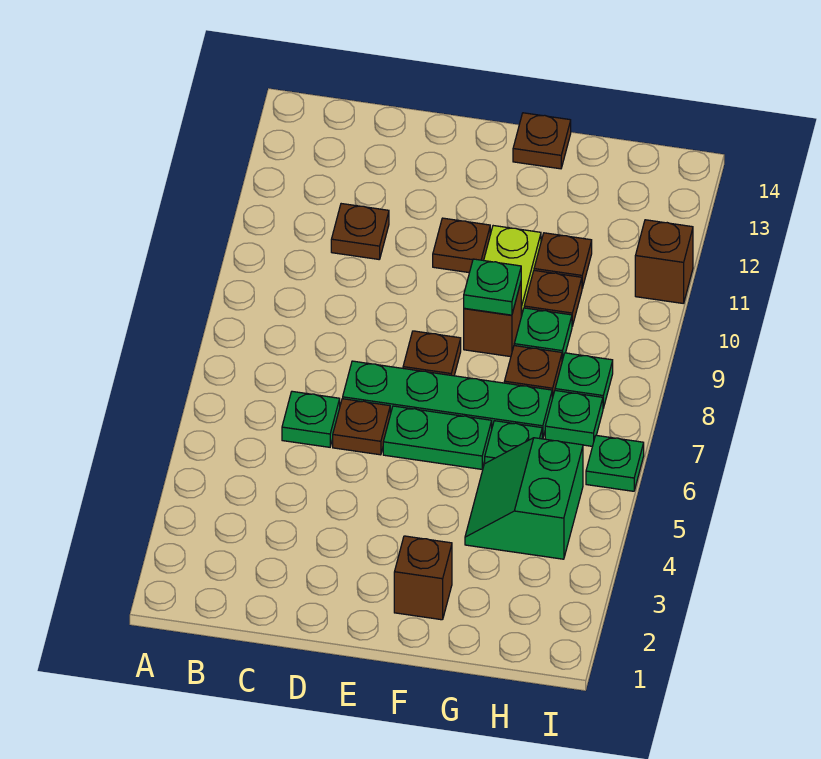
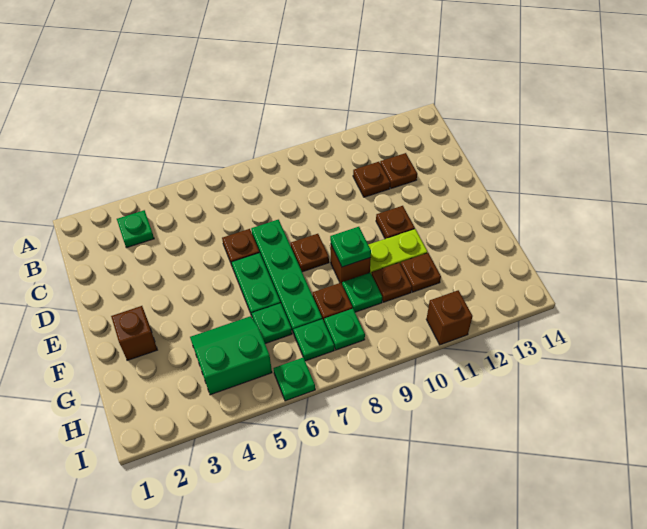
green plate C6 level 1 -> green plate B3 level 1
brown plate F14 level 1 -> brown plate C12 level 1

